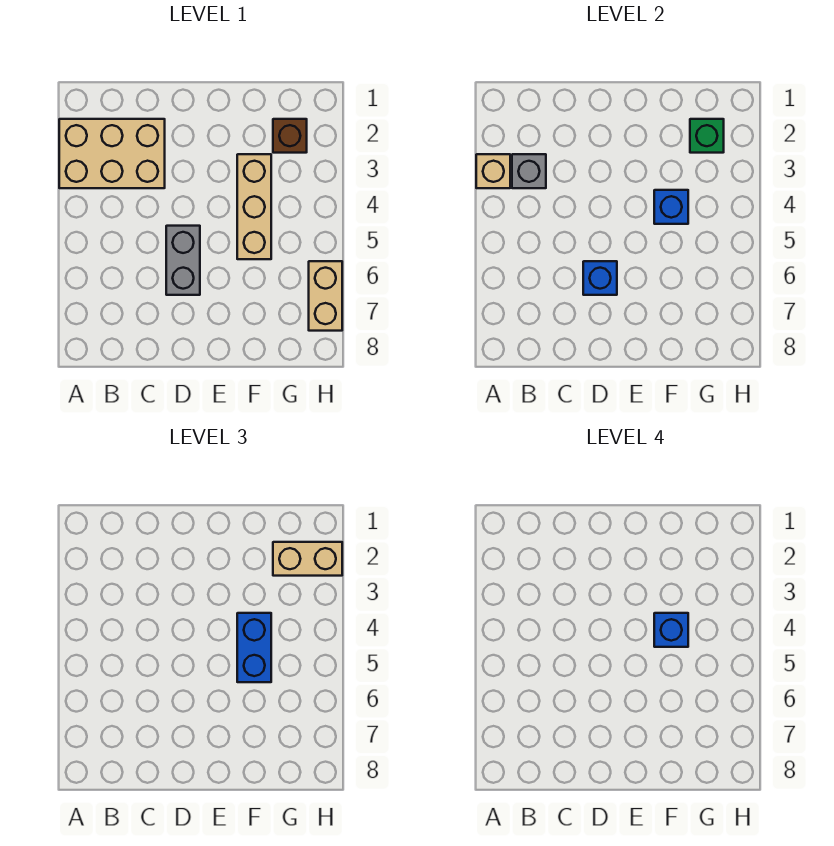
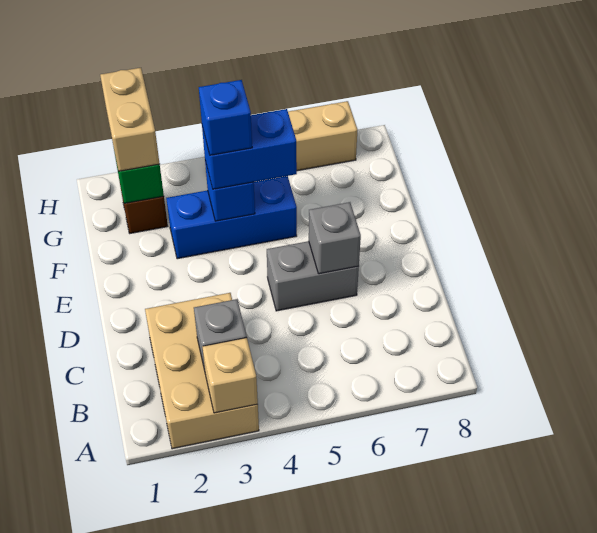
blue brick D6 level 2 -> grey brick D6 level 2
tan brick F3:F5 level 1 -> blue brick F3:F5 level 1

